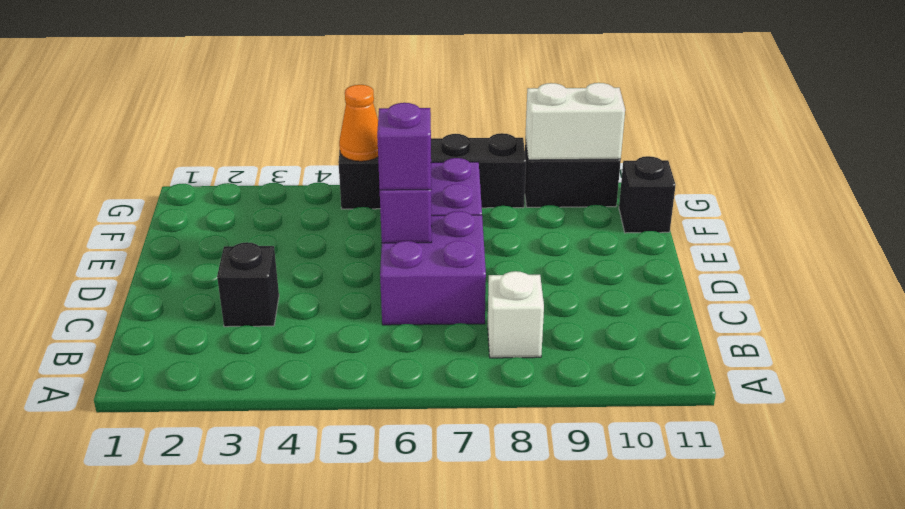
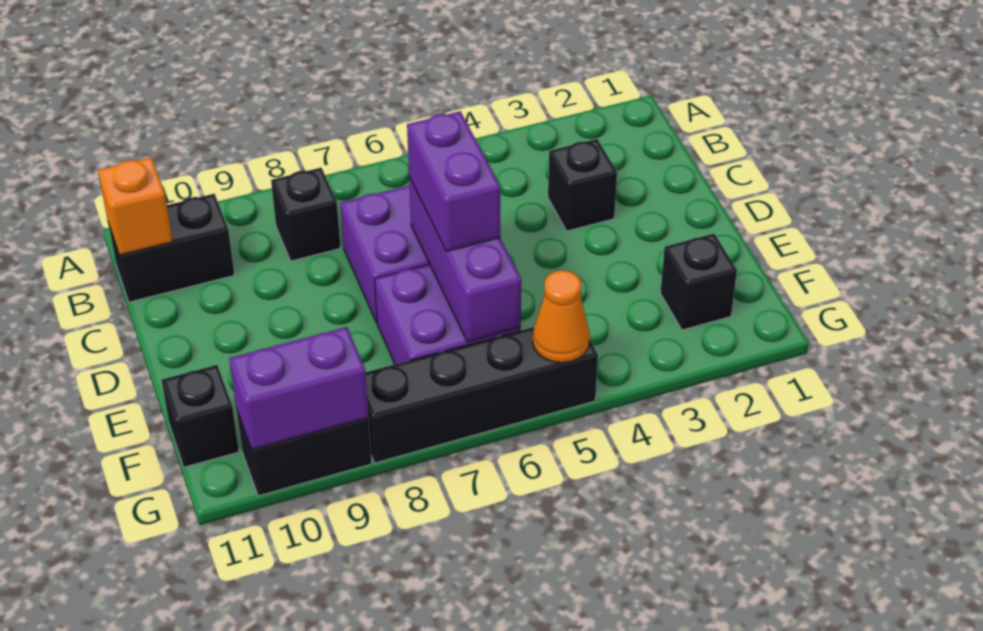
white brick B8 level 1 -> black brick B8 level 1
none -> black brick B10:B11 level 1
none -> orange brick B11 level 2
purple brick D6 level 3 -> purple brick D6:E6 level 3
none -> black brick F2 level 1
white brick G9:G10 level 2 -> purple brick G9:G10 level 2

